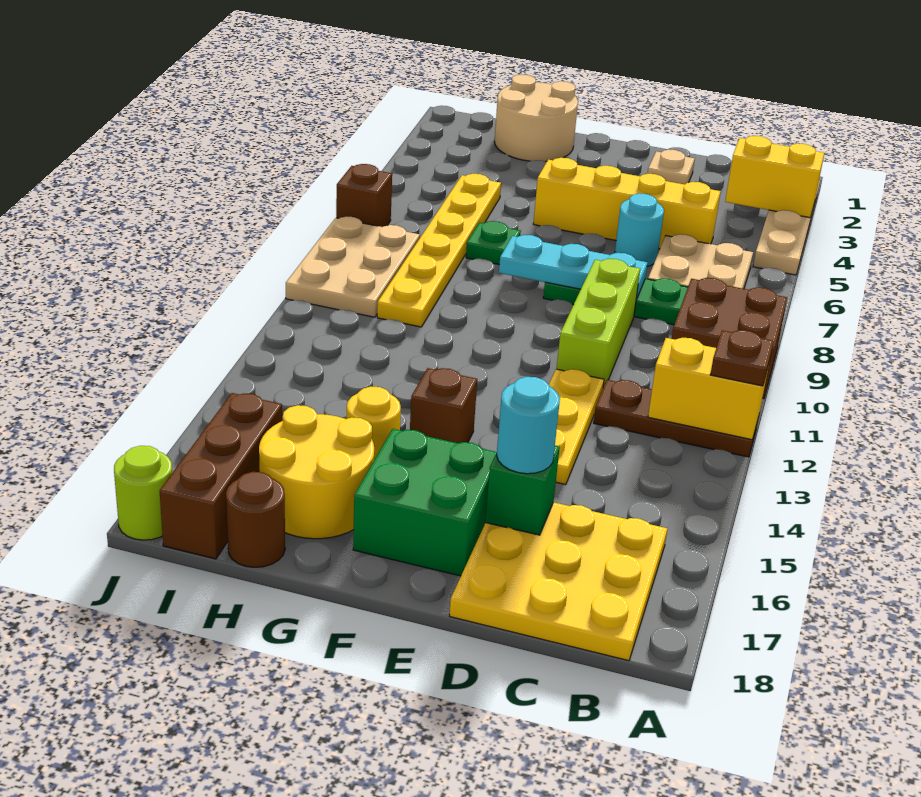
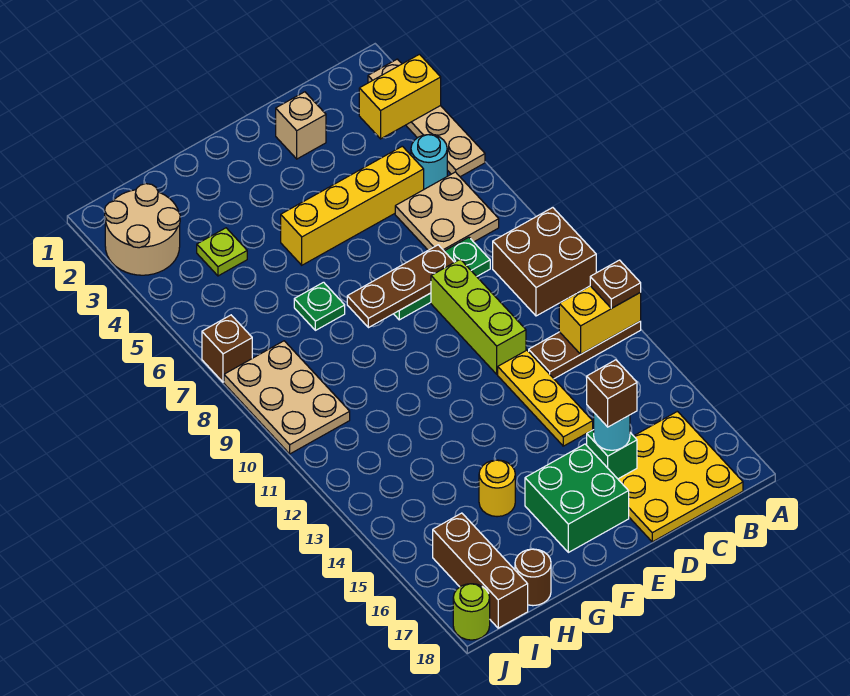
tan plate D2 level 1 -> tan brick D2 level 1
cyan round brick D6 level 1 -> cyan round brick B5 level 1
cyan plate D8:F8 level 2 -> brown plate D8:F8 level 2
brown brick F14 level 1 -> brown brick D16 level 4
tan round brick G1:H2 level 1 -> tan round brick I2:J3 level 1
yellow round brick G16:H17 level 1 -> none
none -> lime plate H4 level 1
yellow plate H5:H10 level 1 -> none

